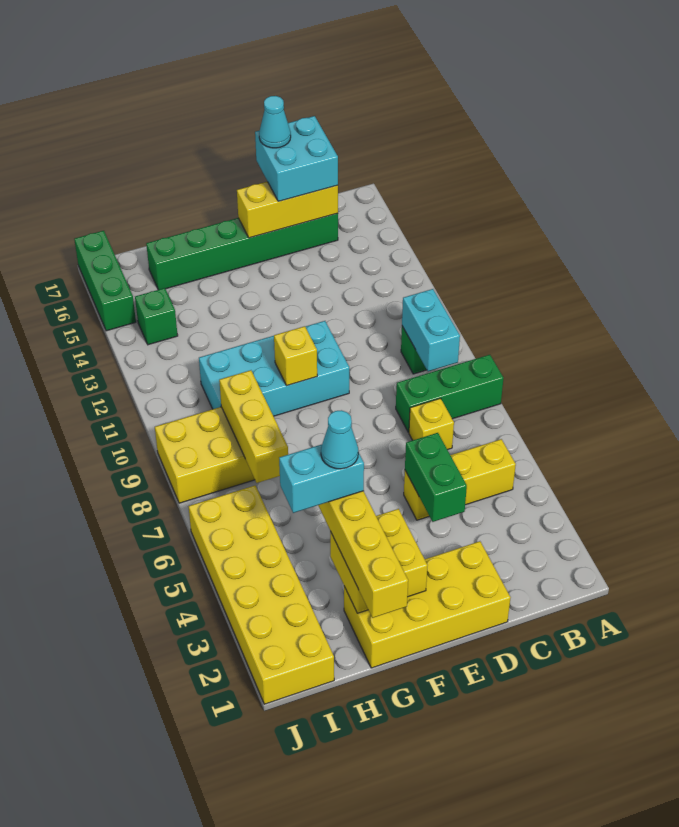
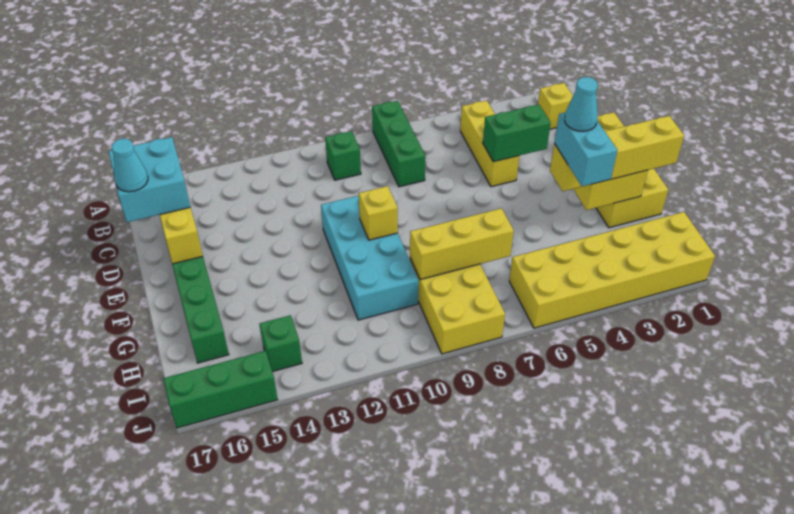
cyan brick B9:B10 level 2 -> none
yellow brick C7 level 1 -> yellow brick B2 level 1

